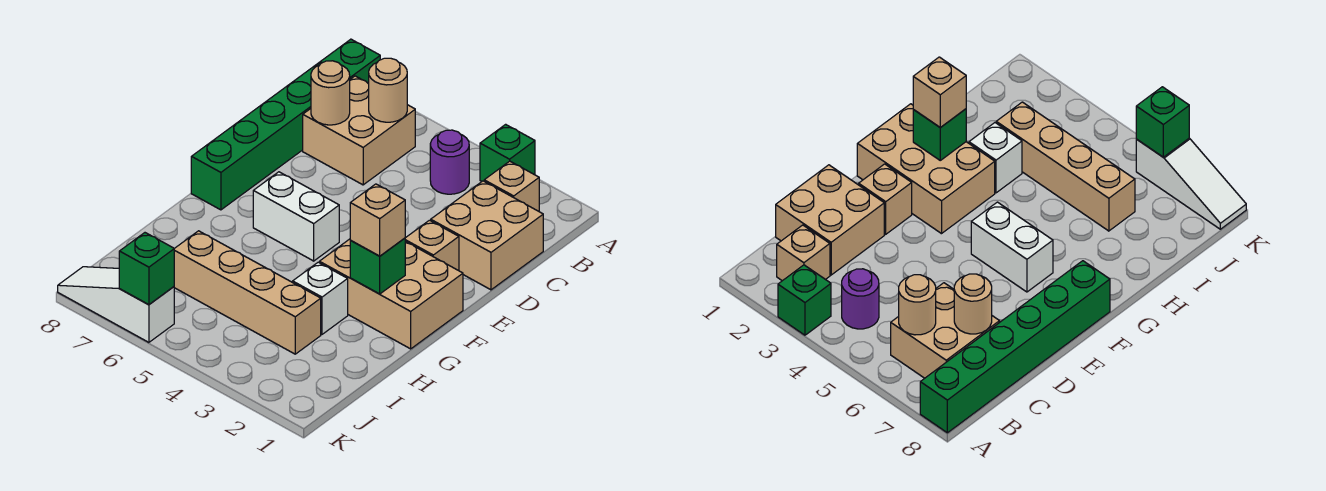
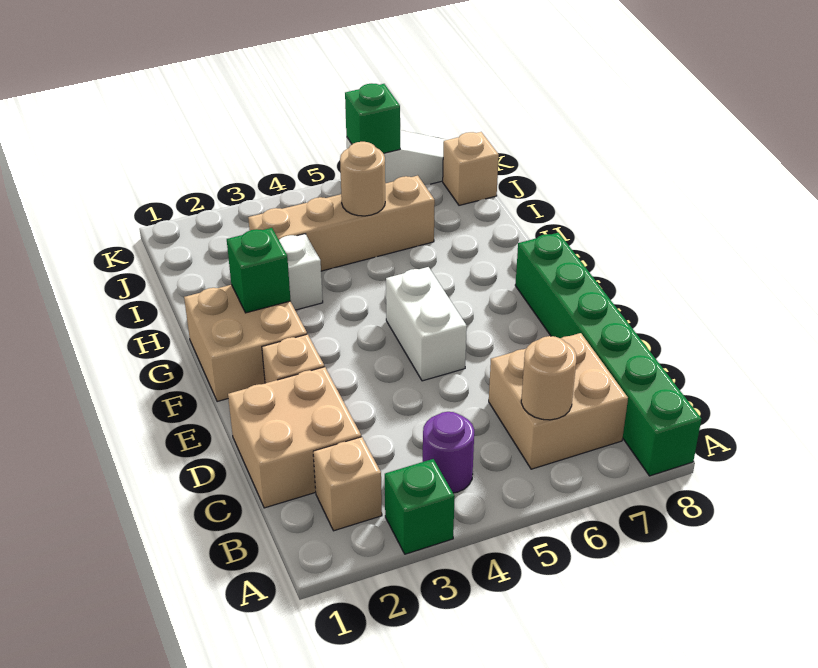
tan round brick C7 level 2 -> tan round brick I5 level 2
tan brick F1:G3 level 1 -> tan brick F1:G2 level 1
white brick F5:F6 level 1 -> white brick E5:F5 level 1
tan brick G2 level 3 -> tan brick J8 level 1

